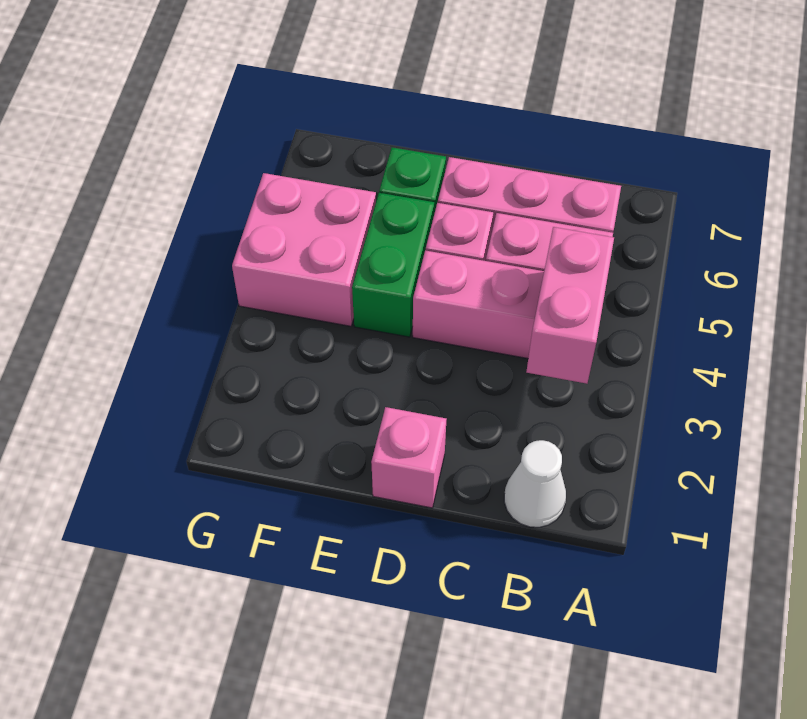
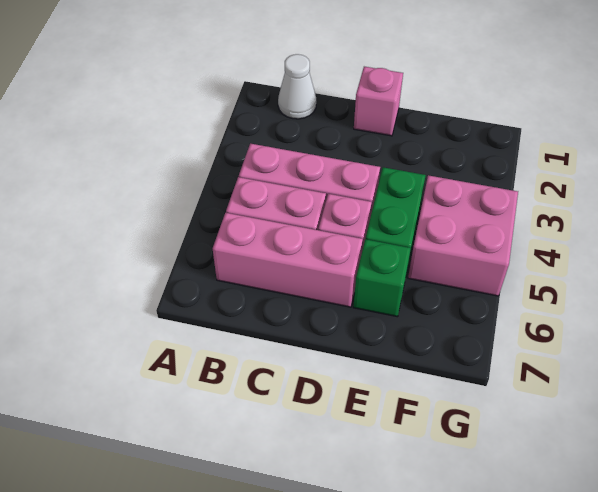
pink brick B3:B4 level 2 -> none

